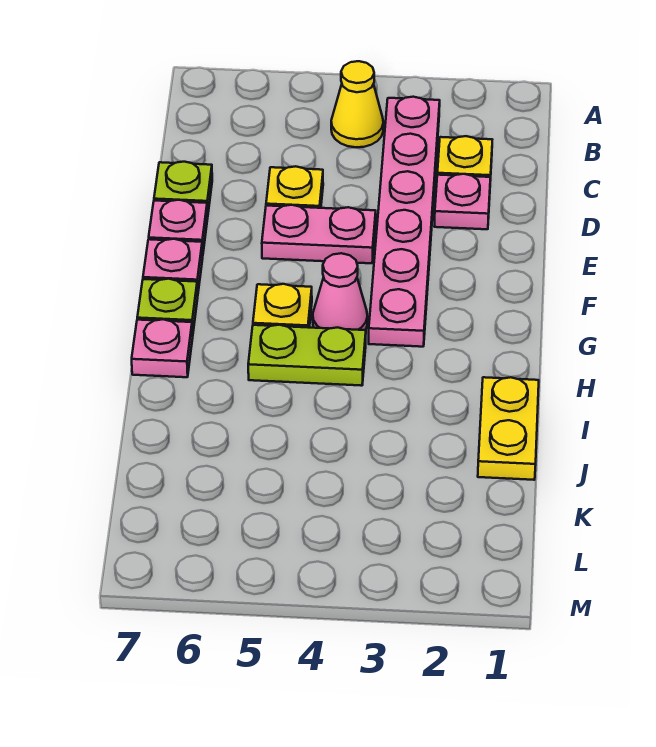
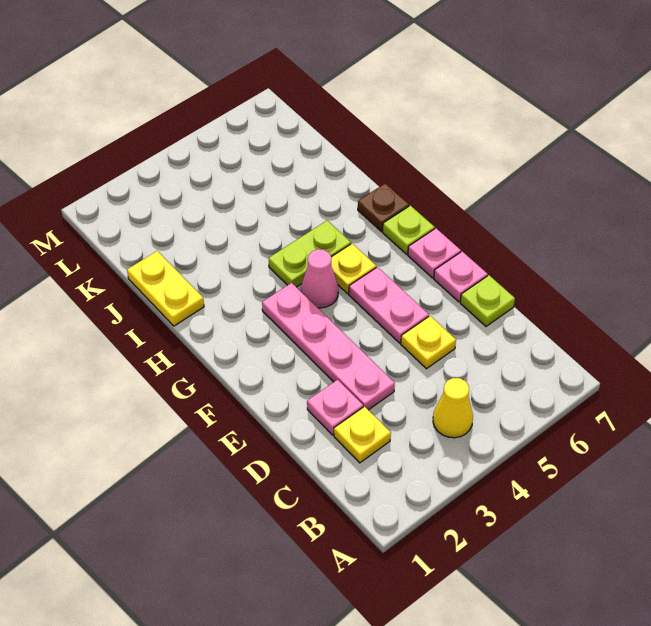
pink plate B3:G3 level 1 -> pink plate D3:G3 level 1
pink plate E4:E5 level 1 -> pink plate E5:F5 level 1
pink plate H7 level 1 -> brown plate H7 level 1

